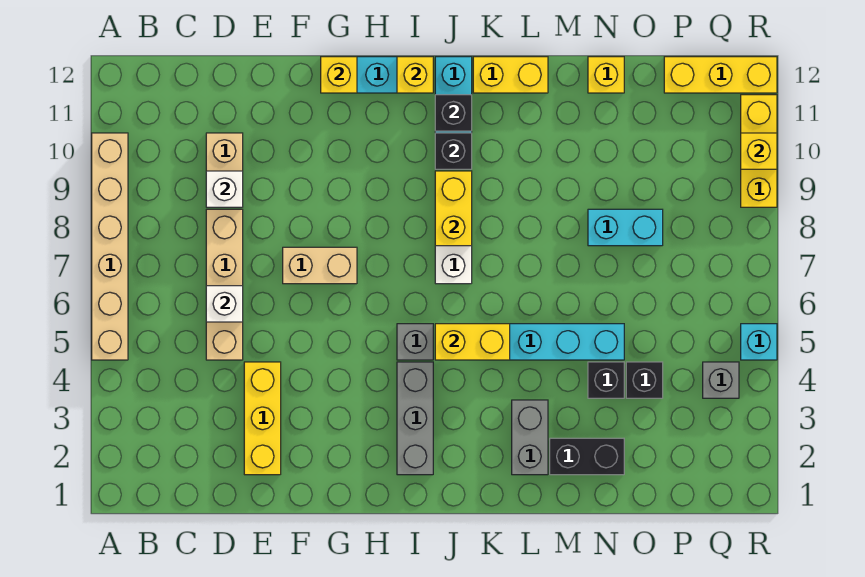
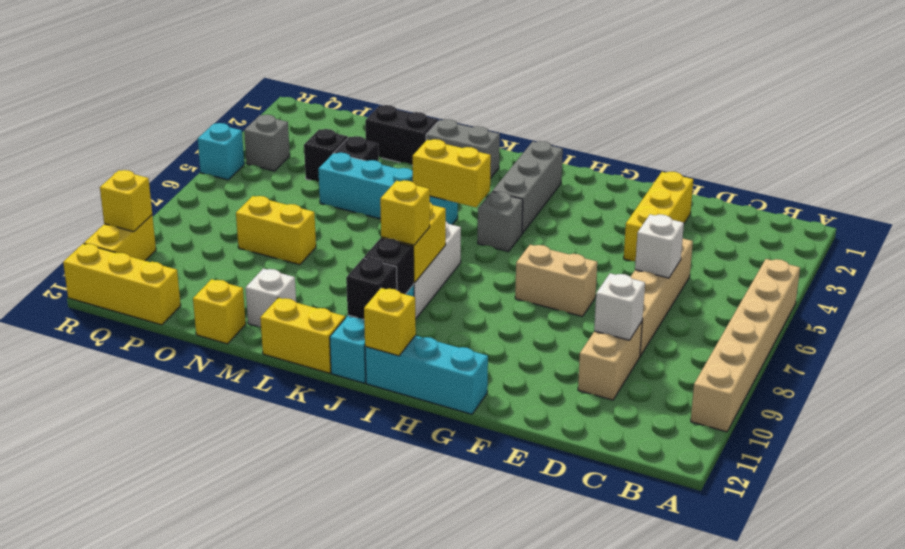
yellow brick G12 level 2 -> yellow brick J9 level 3
grey brick L2:L3 level 1 -> grey brick K2:L2 level 1
none -> white brick M11 level 1
cyan brick N8:O8 level 1 -> yellow brick N8:O8 level 1
yellow brick R9:R11 level 1 -> yellow brick R10:R11 level 1

